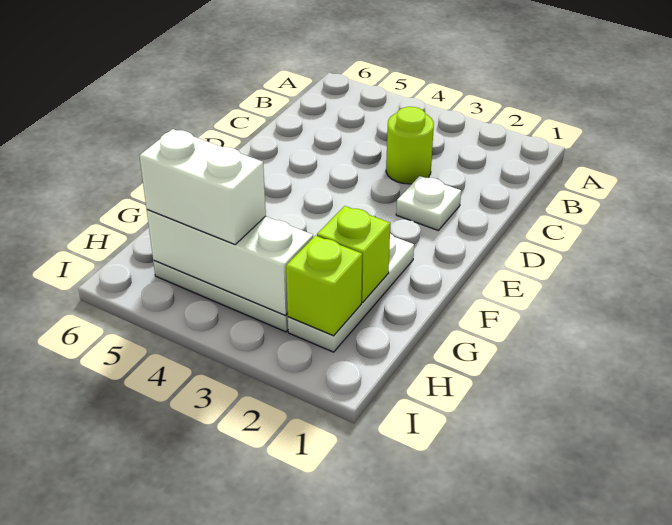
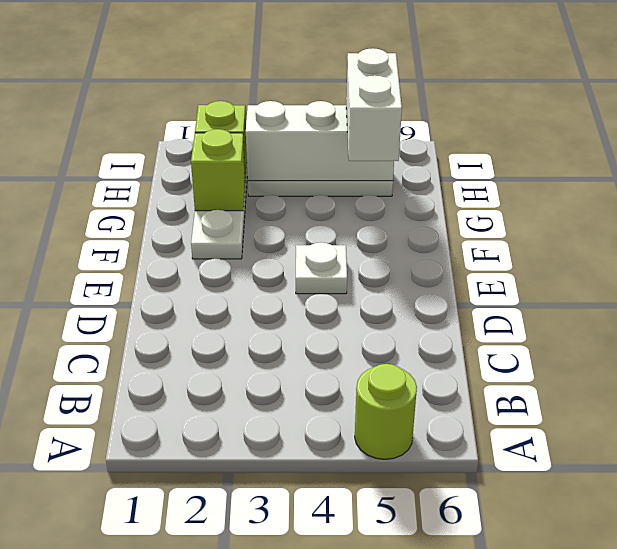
lime round brick C3 level 1 -> lime round brick A5 level 1
white plate D2 level 1 -> white plate E4 level 1
white brick H4:H5 level 3 -> white brick G5:H5 level 3

